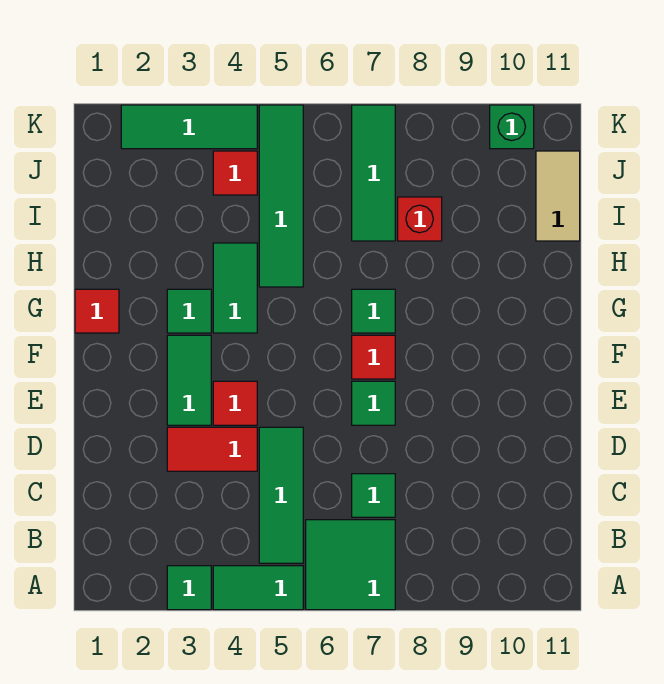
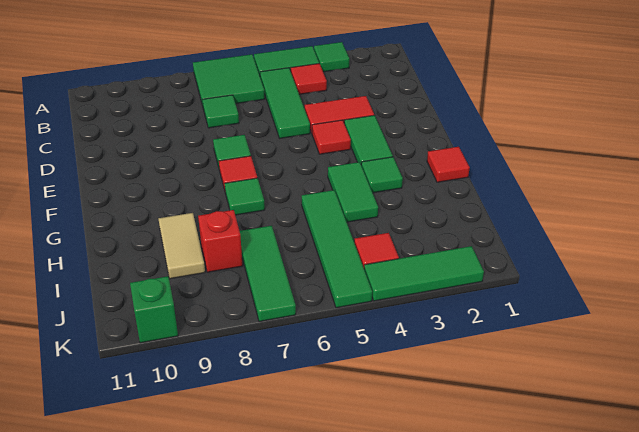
none -> red tile B4 level 1
tan tile I11:J11 level 1 -> tan tile H9:I9 level 1

